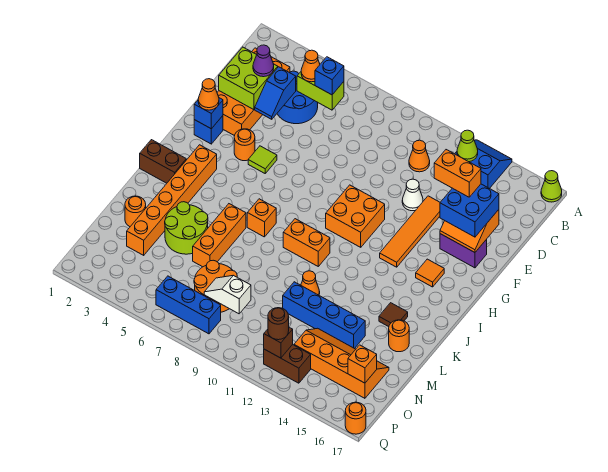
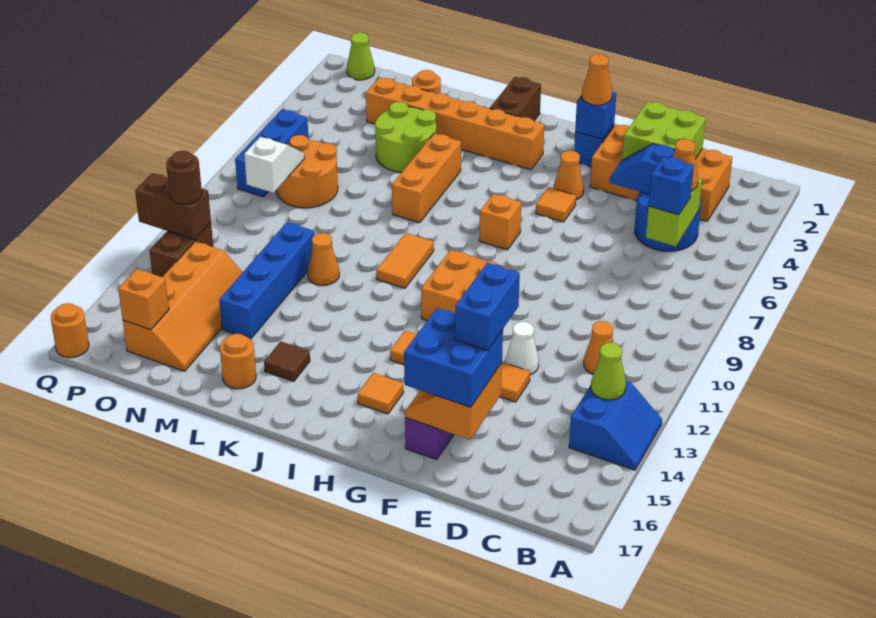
lime cone A17 level 1 -> lime cone P1 level 1
purple cone D3 level 3 -> none
orange brick E14:E15 level 4 -> blue brick E14:E15 level 4
orange round brick G4 level 1 -> orange cone G4 level 1
lime tile G5 level 1 -> orange tile G5 level 1
orange brick J7 level 1 -> orange brick H7 level 1
orange brick J9:J10 level 1 -> orange tile J9:J10 level 1
orange brick K6:M6 level 1 -> orange brick K5:K7 level 1
brown brick P12 level 2 -> brown brick P12:Q12 level 2

